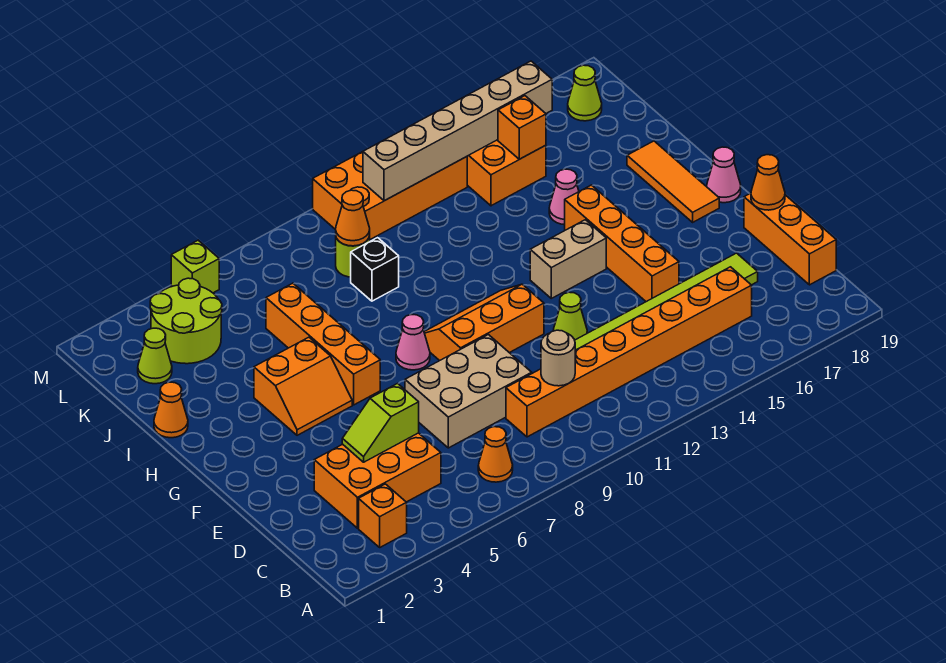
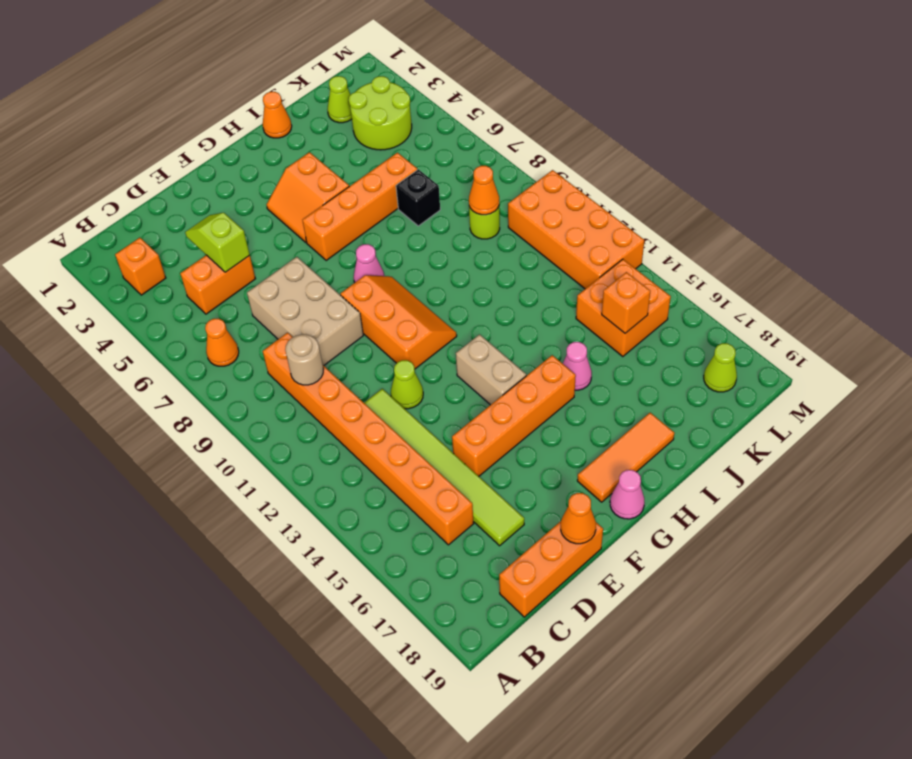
orange brick C3:D5 level 1 -> orange brick C5:D5 level 1
black brick J9 level 1 -> black brick J7 level 1
tan brick L11:L16 level 2 -> none
lime brick M5 level 1 -> none

